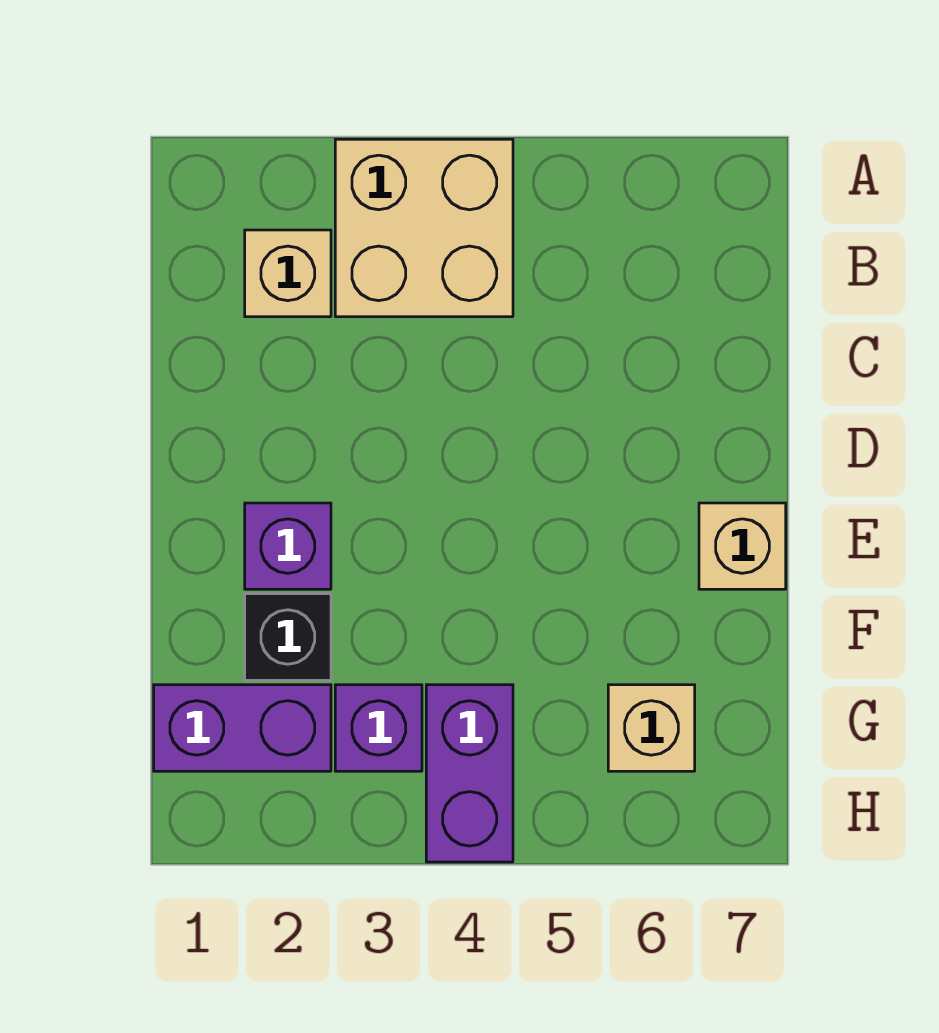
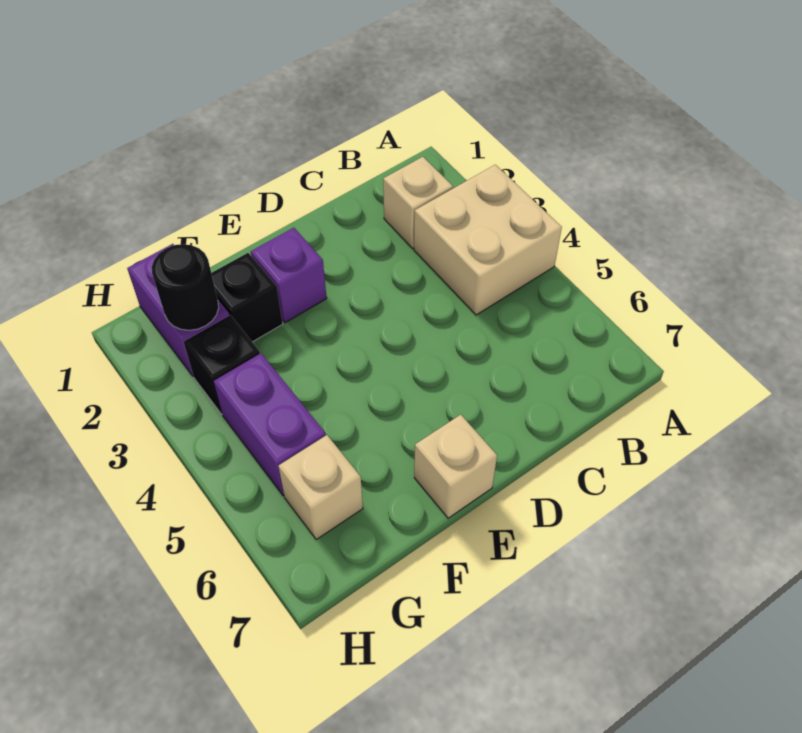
none -> black round brick G2 level 2
purple brick G3 level 1 -> black brick G3 level 1
purple brick G4:H4 level 1 -> purple brick G4:G5 level 1

